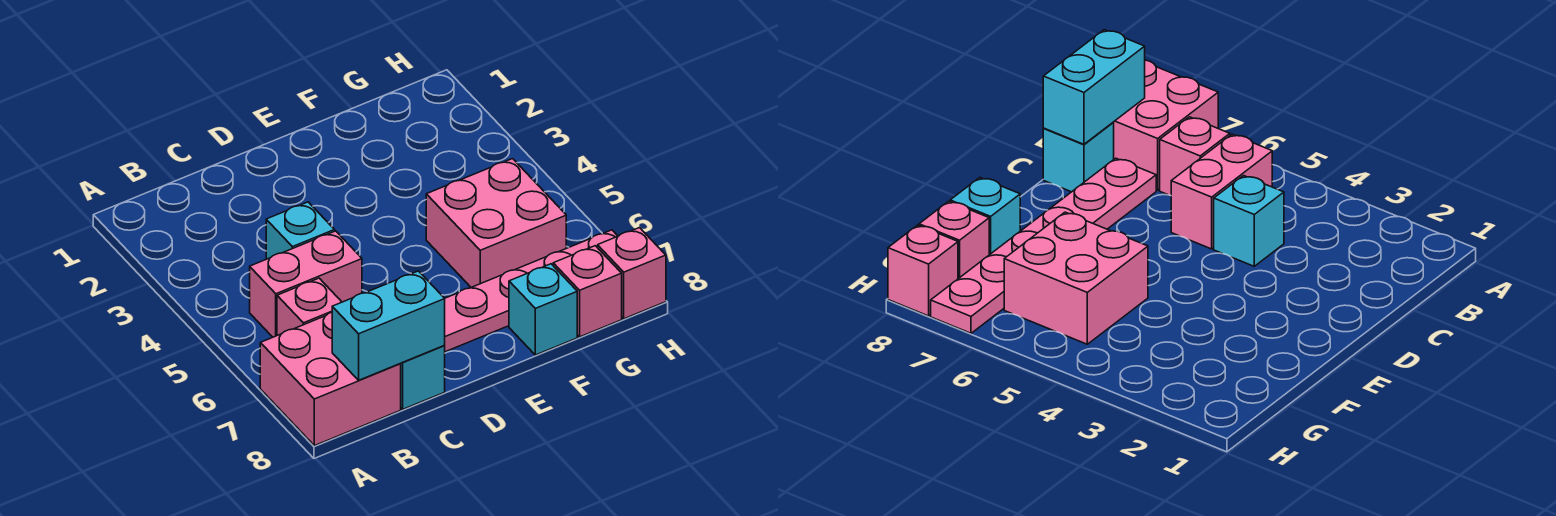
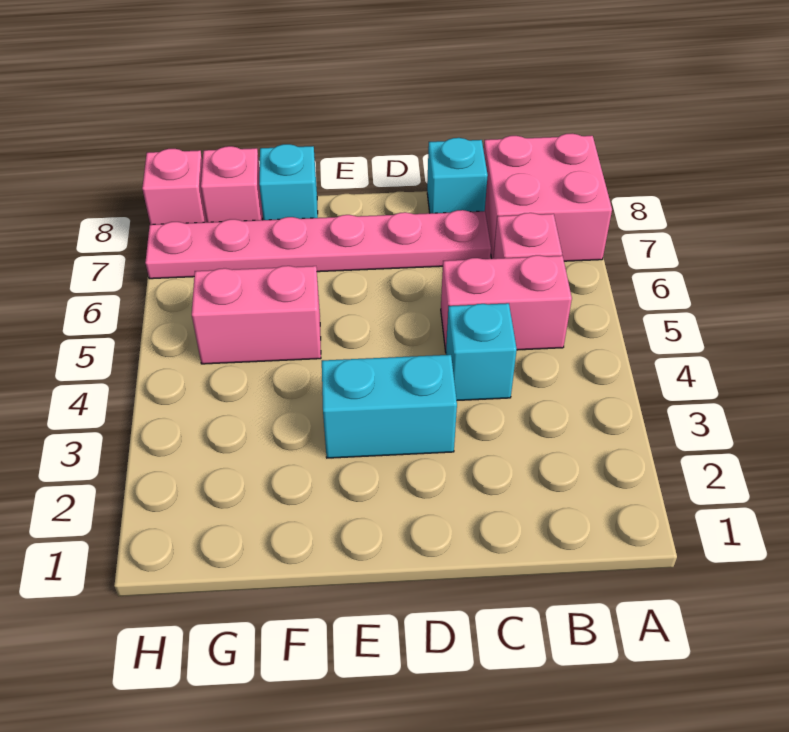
cyan brick B8:C8 level 2 -> cyan brick D3:E3 level 1
pink brick F5:G6 level 1 -> pink brick F5:G5 level 1

